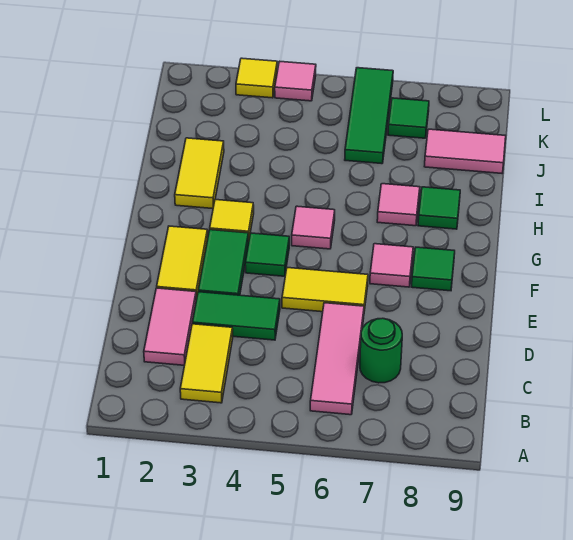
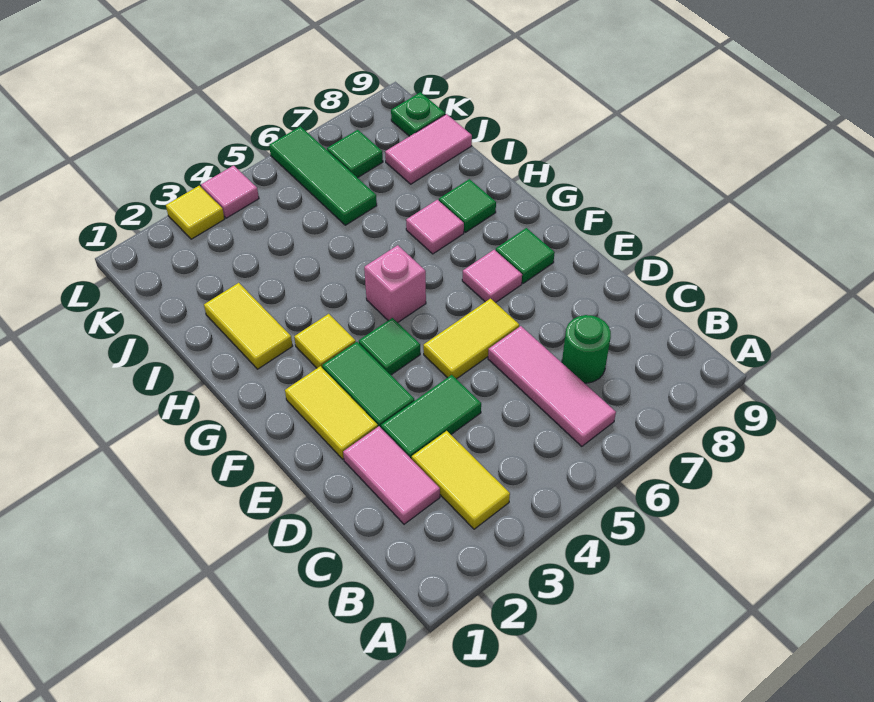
pink tile G5 level 1 -> pink brick G5 level 1
none -> green plate K9 level 1

